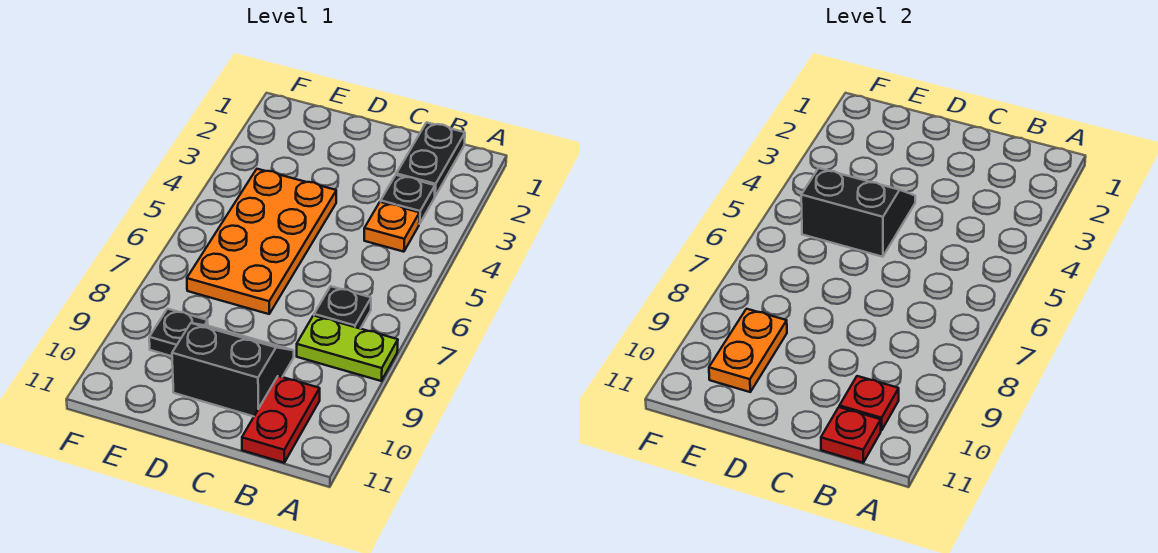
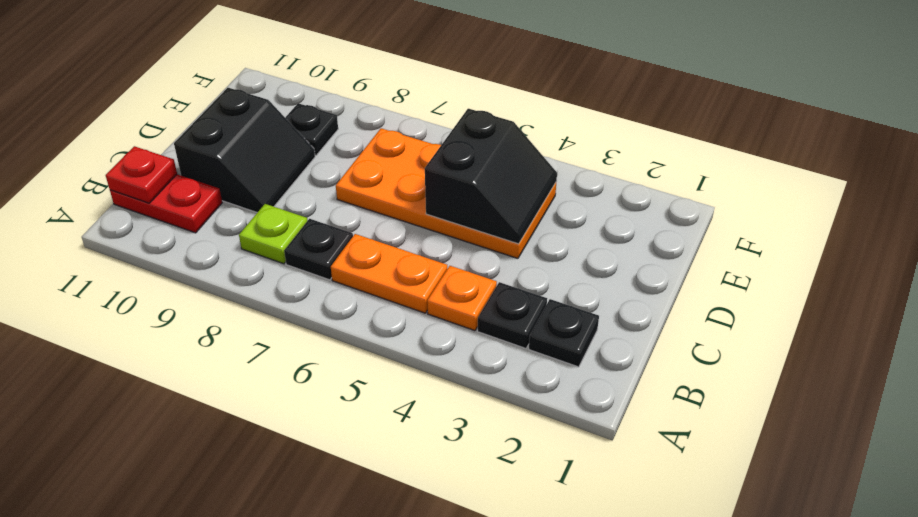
lime plate A8:B8 level 1 -> lime plate B8 level 1
black plate B1:B2 level 1 -> black plate B2 level 1
red plate B10 level 2 -> none
orange plate E9:E10 level 2 -> orange plate B5:B6 level 1

